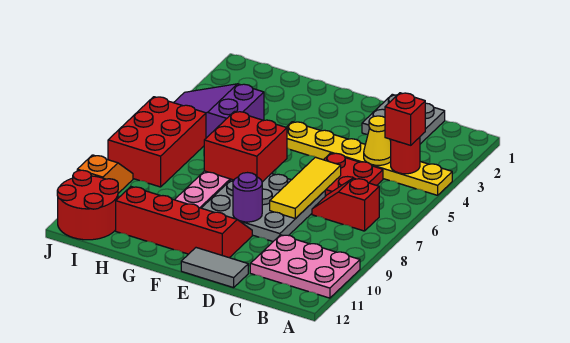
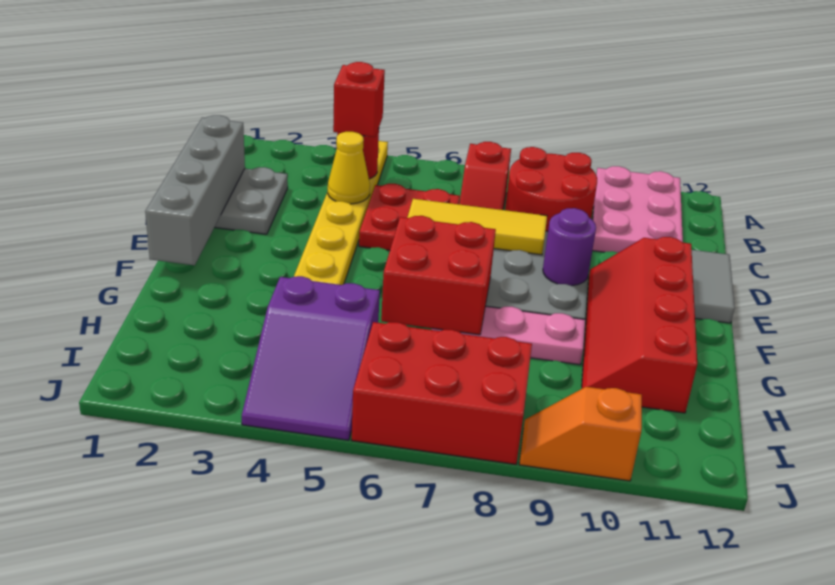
none -> grey brick C1:F1 level 2
red round brick I11:J12 level 1 -> red round brick B8:C9 level 1

